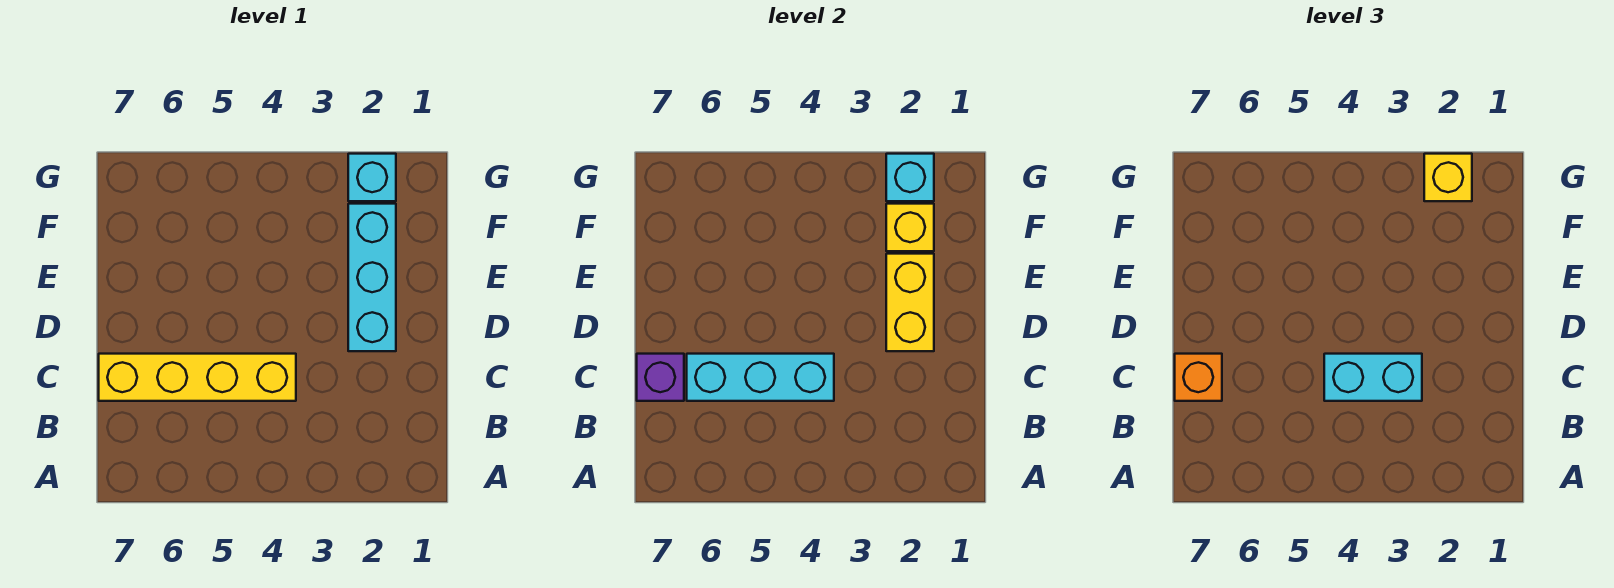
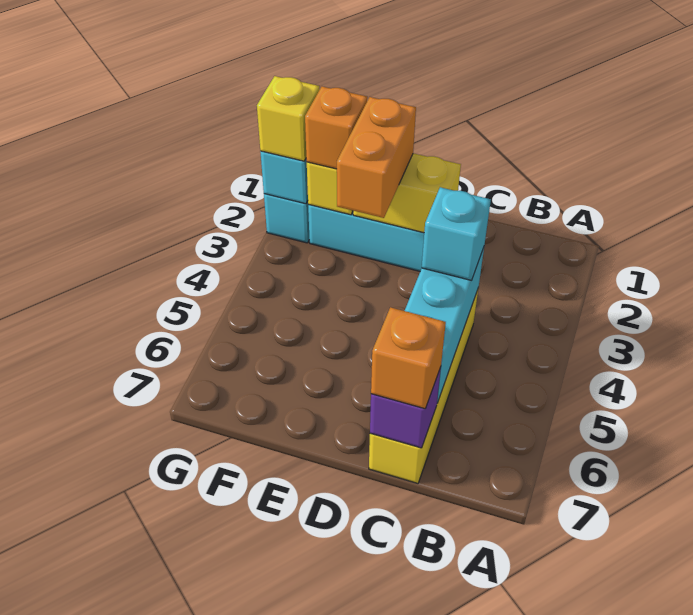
cyan brick C3:C4 level 3 -> cyan brick C4 level 3
none -> orange brick E2:E3 level 3
none -> orange brick F2 level 3

